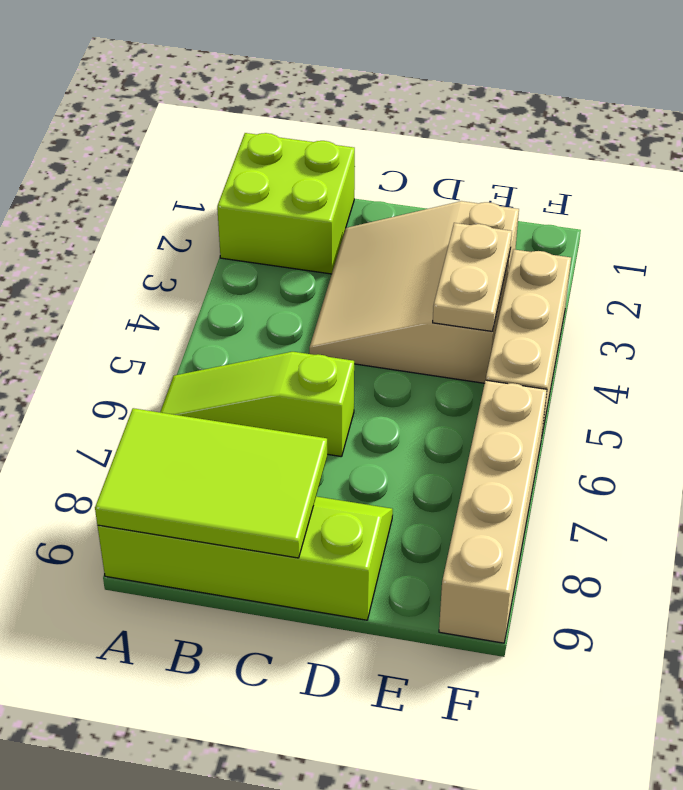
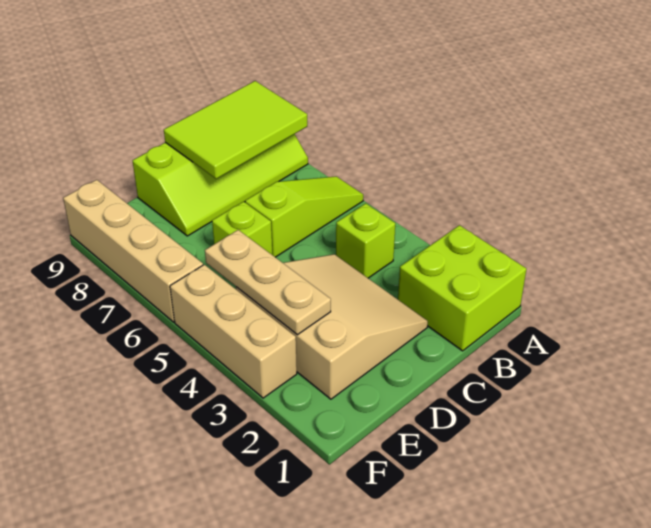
none -> lime brick B4 level 1
none -> lime brick D6 level 1
tan plate E3:E4 level 2 -> tan plate E3:E5 level 2

